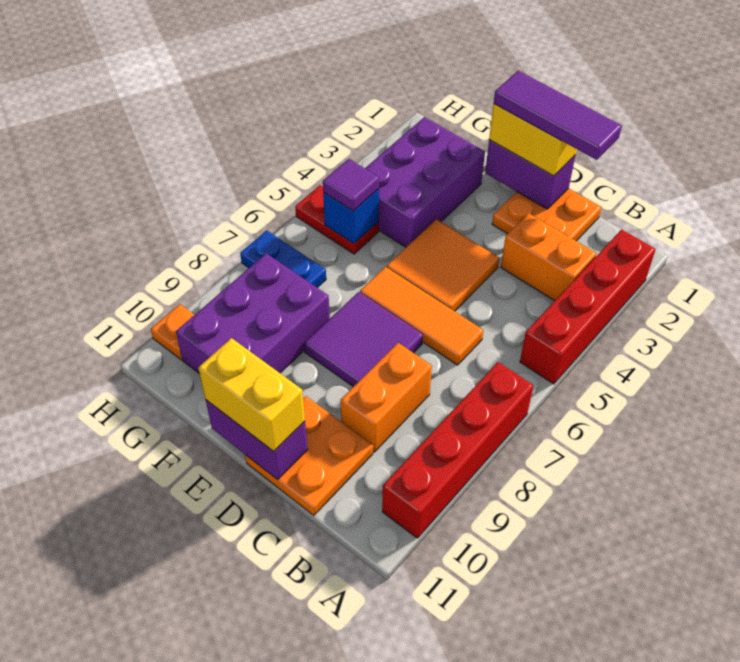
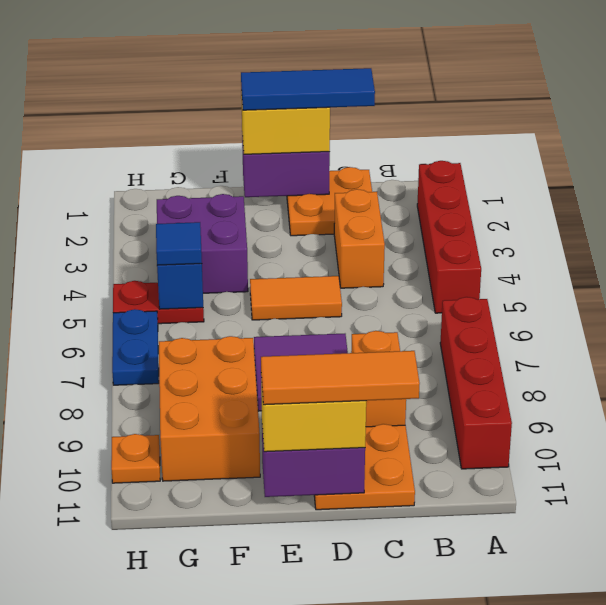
orange brick B3:C3 level 1 -> orange brick C3:C4 level 1
purple tile C1:E1 level 4 -> blue tile C1:E1 level 4
orange tile C6:E6 level 1 -> orange tile C11:E11 level 4
orange tile D4:E5 level 1 -> orange tile D5:E5 level 1
purple brick F2:G4 level 1 -> purple brick F3:G4 level 1
purple brick F8:G10 level 1 -> orange brick F8:G10 level 1
purple tile G5 level 3 -> blue tile G5 level 3
blue plate G7:H7 level 1 -> blue plate H6:H7 level 1

